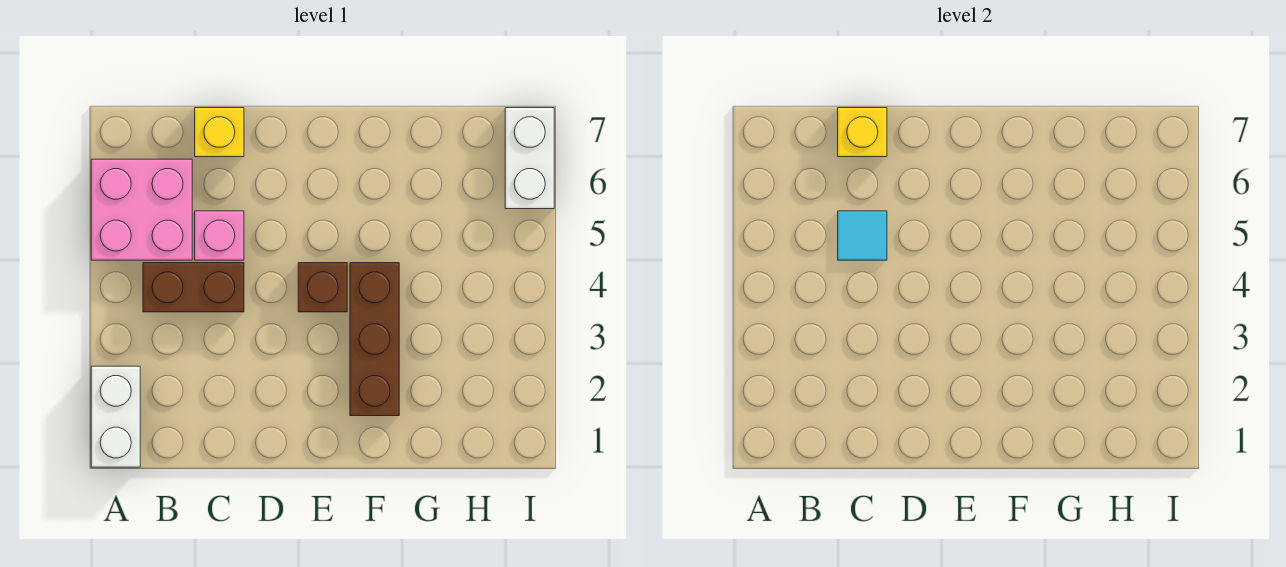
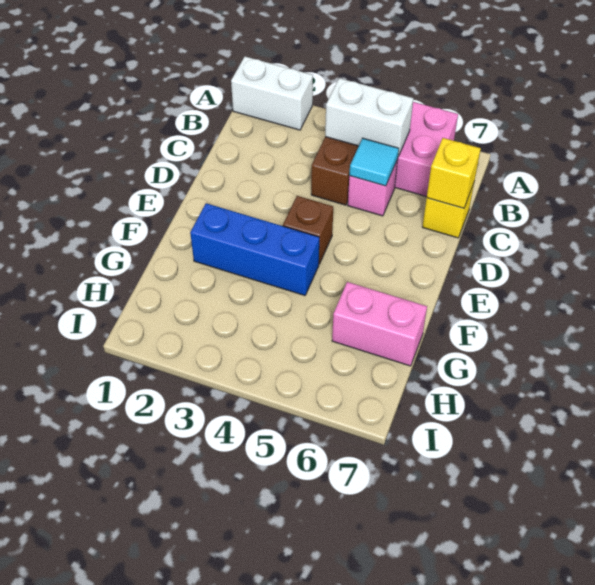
brown brick F2:F4 level 1 -> blue brick F2:F4 level 1
none -> pink brick G6:G7 level 1
white brick I6:I7 level 1 -> white brick B4:B5 level 2

